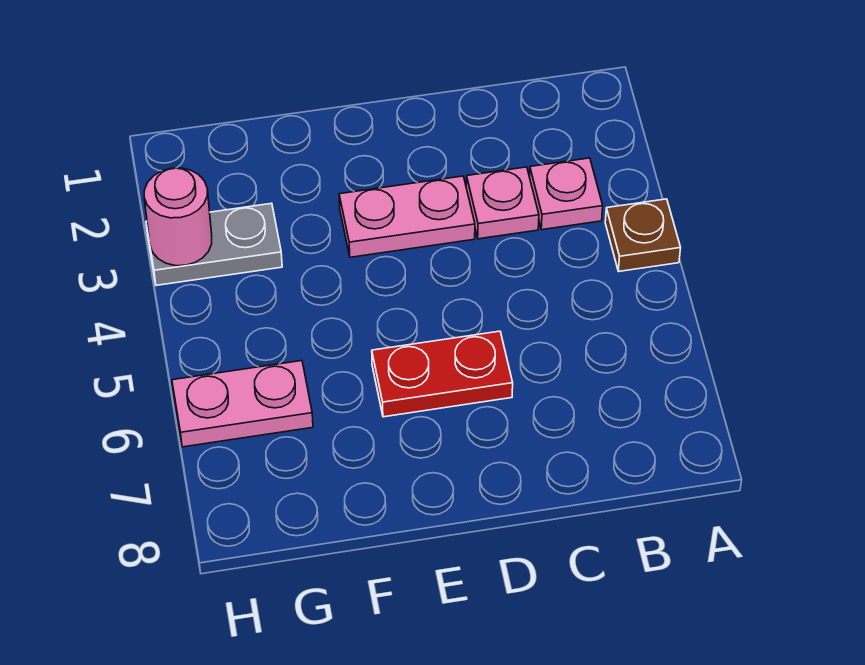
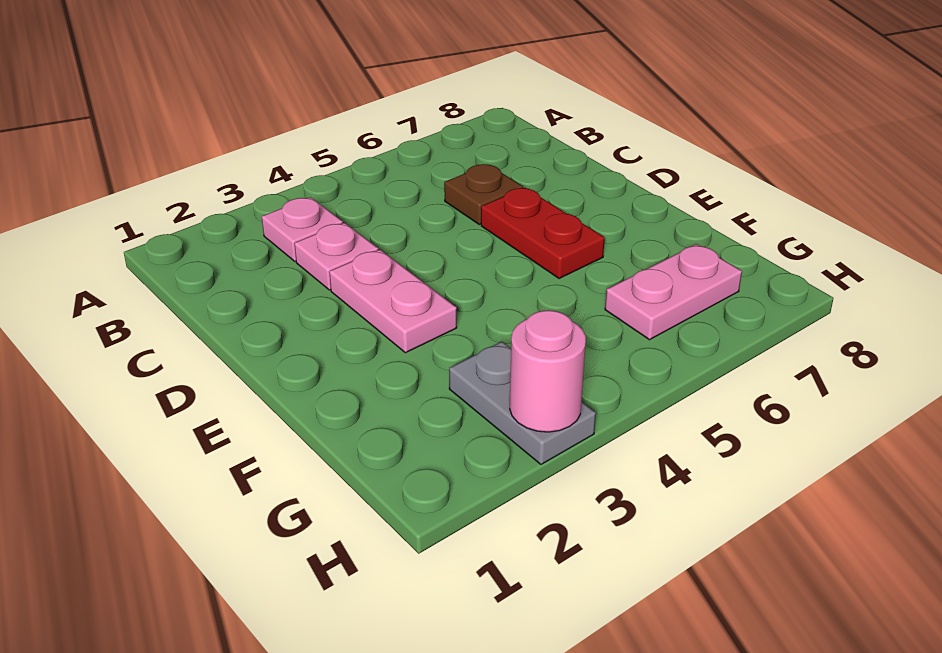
brown plate A4 level 1 -> brown plate C6 level 1
pink plate G6:H6 level 1 -> pink plate G6:G7 level 1

